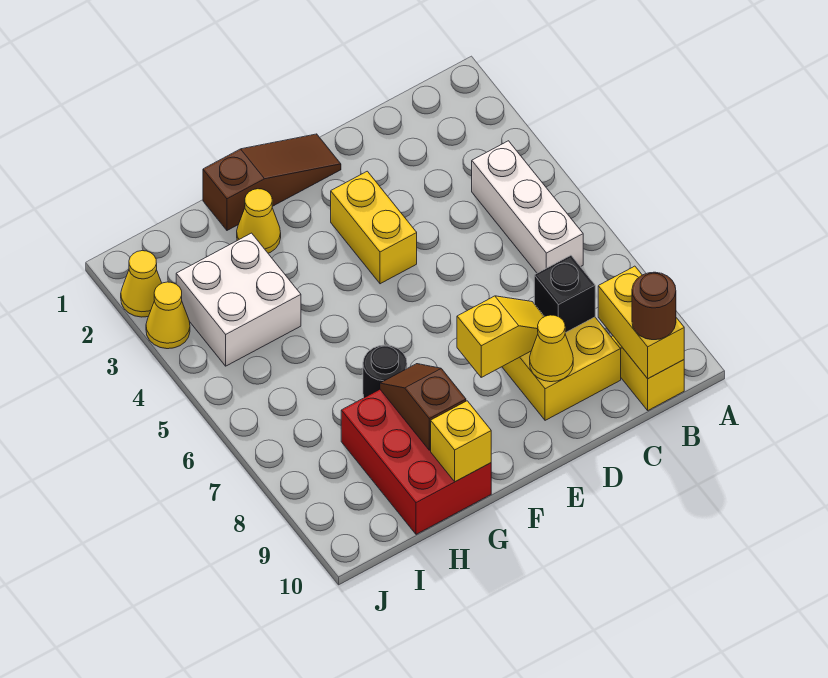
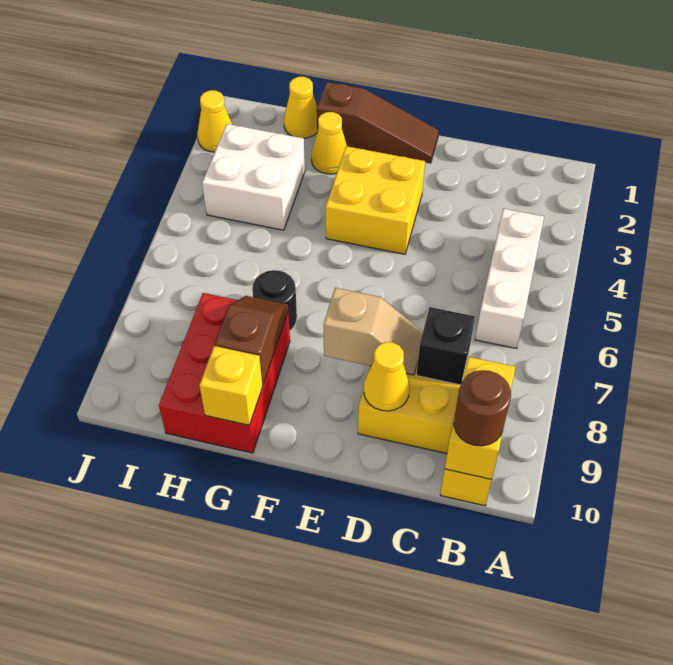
yellow slope D8:E8 level 2 top E -> tan slope D8:E8 level 2 top E
yellow brick E3:E4 level 1 -> yellow brick E3:F4 level 1
yellow cone J3 level 1 -> yellow cone H1 level 1

